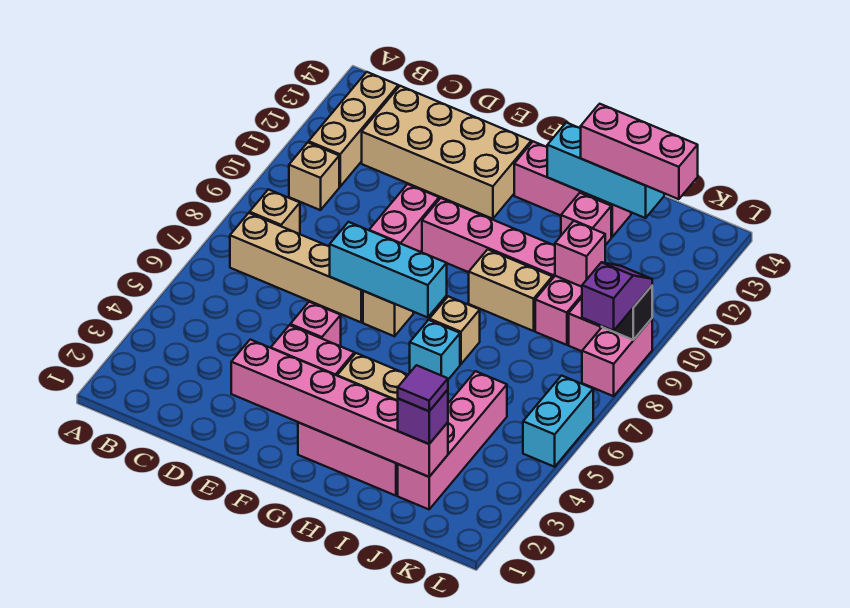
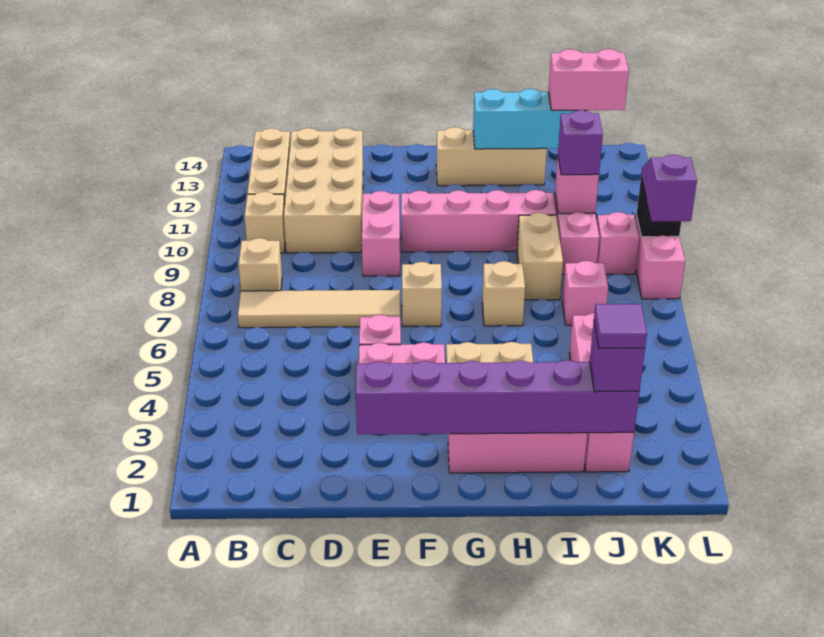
tan brick B7:E7 level 1 -> tan tile B7:E7 level 1
tan brick C12:F13 level 1 -> tan brick C10:D13 level 1
pink brick E2:J2 level 2 -> purple brick E2:J2 level 2
cyan brick E7:G7 level 2 -> none
pink brick G13:I13 level 1 -> tan brick G13:I13 level 1
cyan brick H6 level 1 -> none
tan brick H9:I9 level 1 -> tan brick I8:I9 level 1
pink brick I12 level 1 -> pink brick J7 level 1
pink brick I13:K13 level 3 -> pink brick J13:K13 level 3
none -> purple brick J10 level 3
cyan brick L5:L6 level 1 -> none

